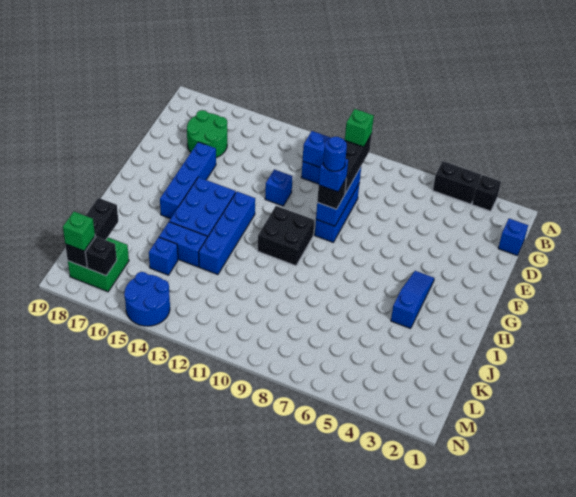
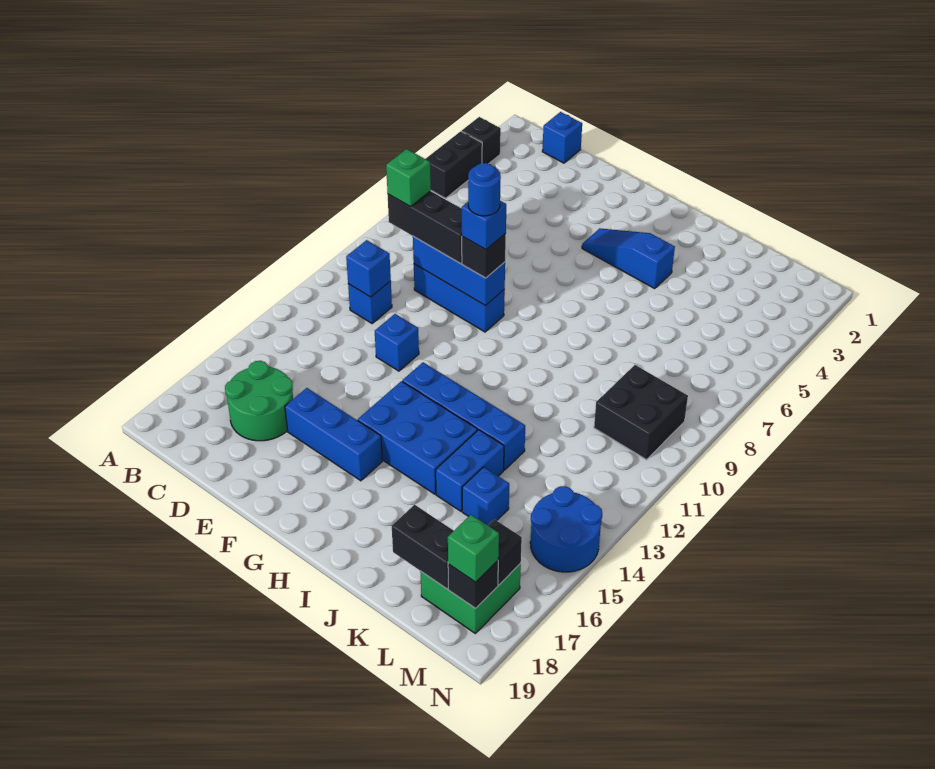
blue brick E16:H16 level 1 -> blue brick E16:G16 level 1
black brick G10:H11 level 1 -> black brick L9:M10 level 1

